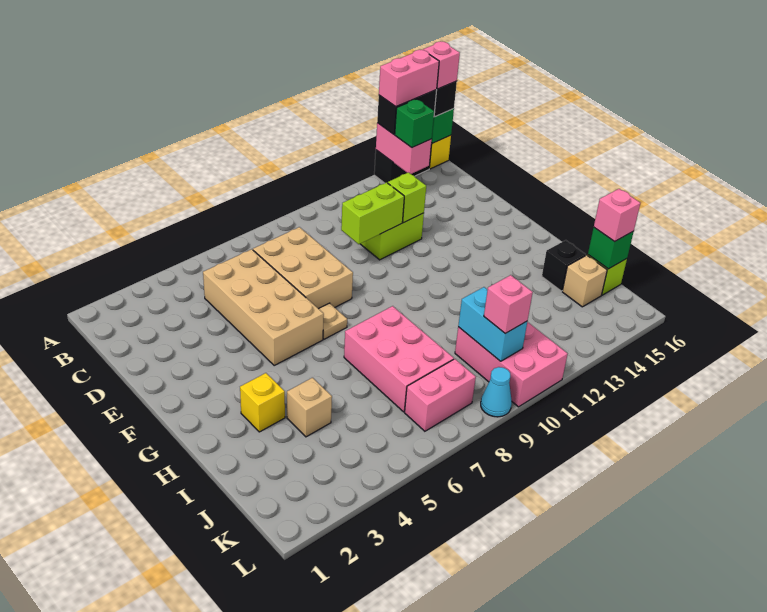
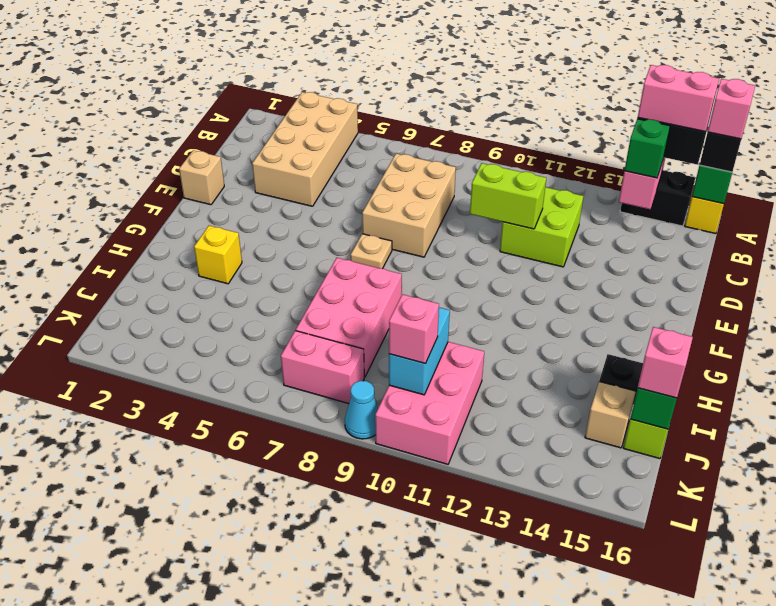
tan brick C5:F6 level 1 -> tan brick A3:D4 level 1
lime brick D12 level 2 -> none
tan brick I4 level 1 -> tan brick E1 level 1

